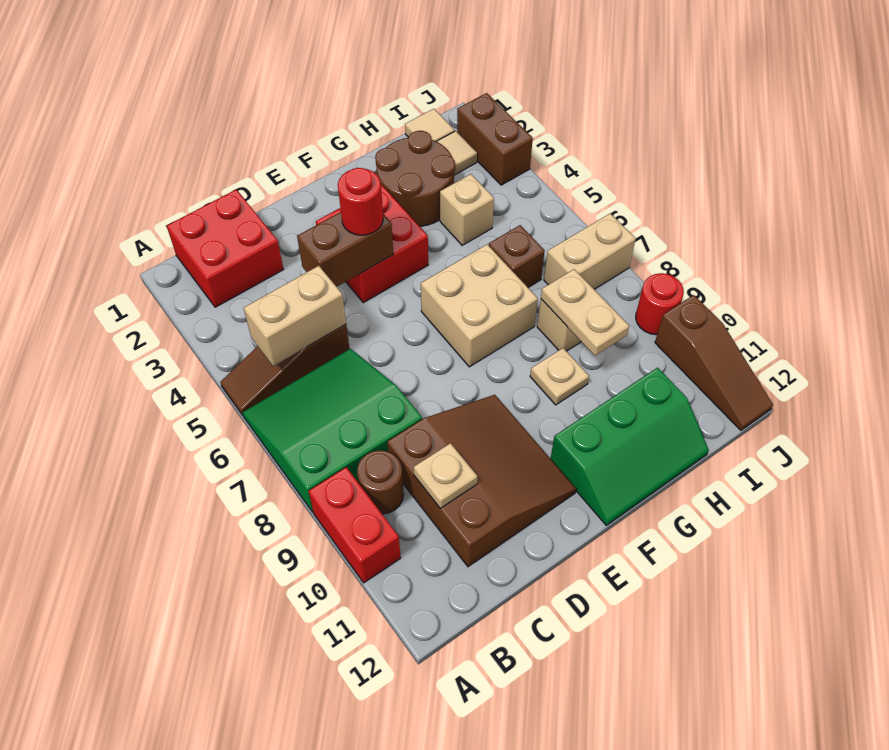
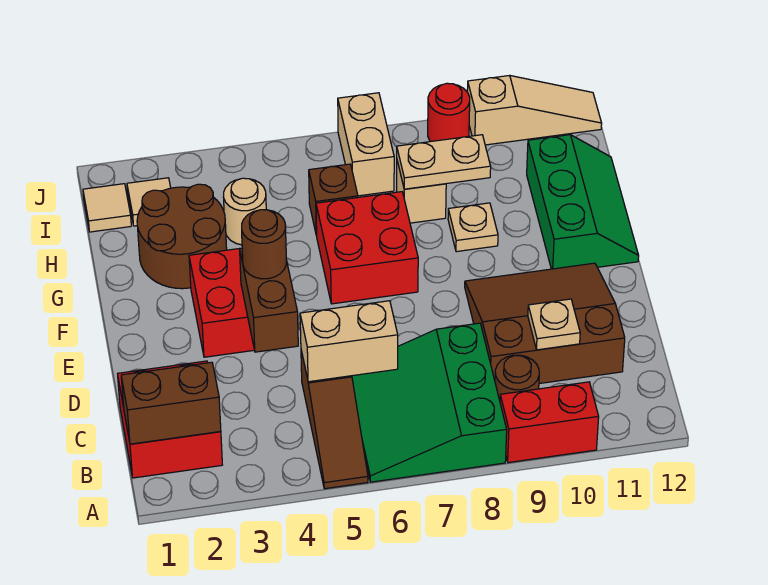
tan brick B5:C5 level 2 -> tan brick C5:C6 level 2
red round brick E4 level 3 -> brown round brick E4 level 3
tan brick F6:G7 level 1 -> red brick F6:G7 level 1
tan brick H4 level 1 -> tan round brick H4 level 1
brown brick J2:J3 level 1 -> brown brick B1:B2 level 2
brown slope J10:J12 level 1 top 10 -> tan slope J10:J12 level 1 top 10

